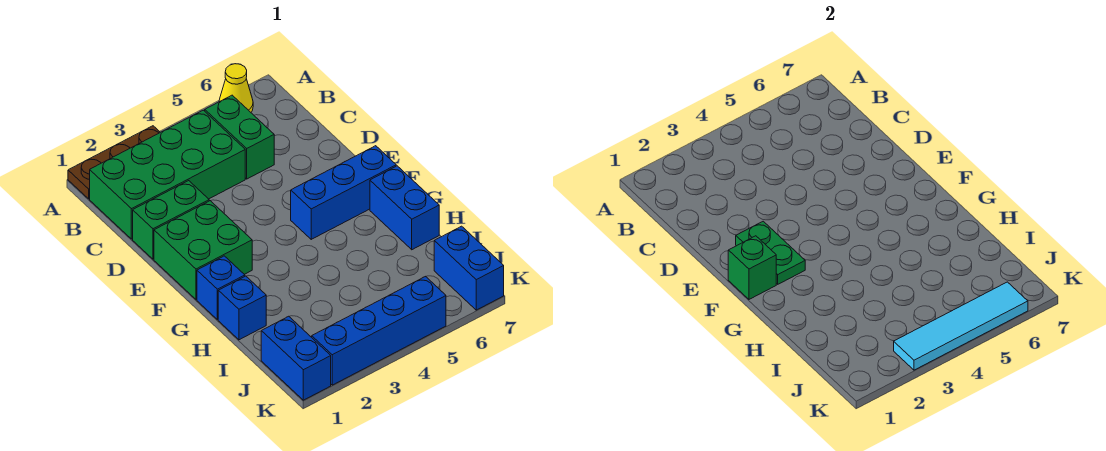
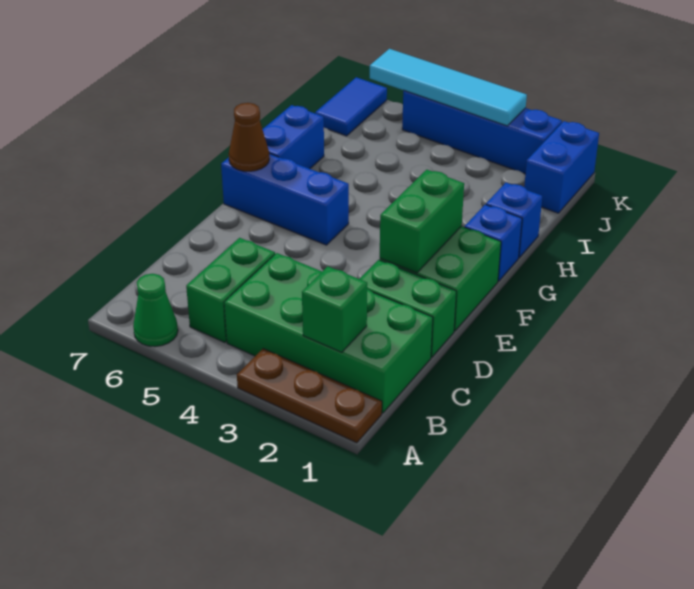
yellow cone A6 level 1 -> green cone A6 level 1
green plate E2:F2 level 2 -> green brick E2:F2 level 2
green brick F1 level 2 -> green brick B2 level 2
none -> brown cone F7 level 2
blue brick J7:K7 level 1 -> blue tile J7:K7 level 1

